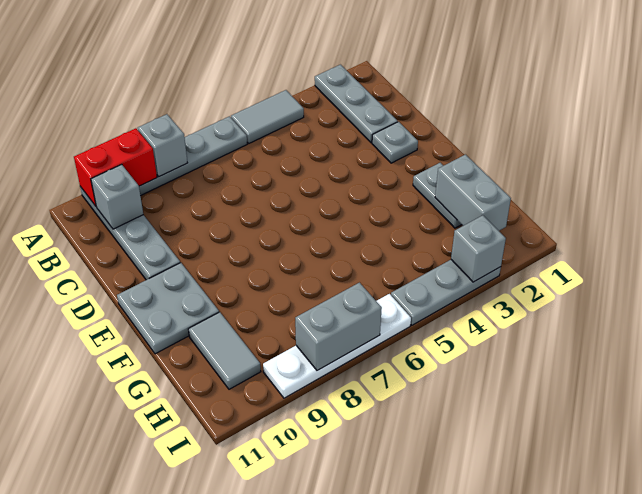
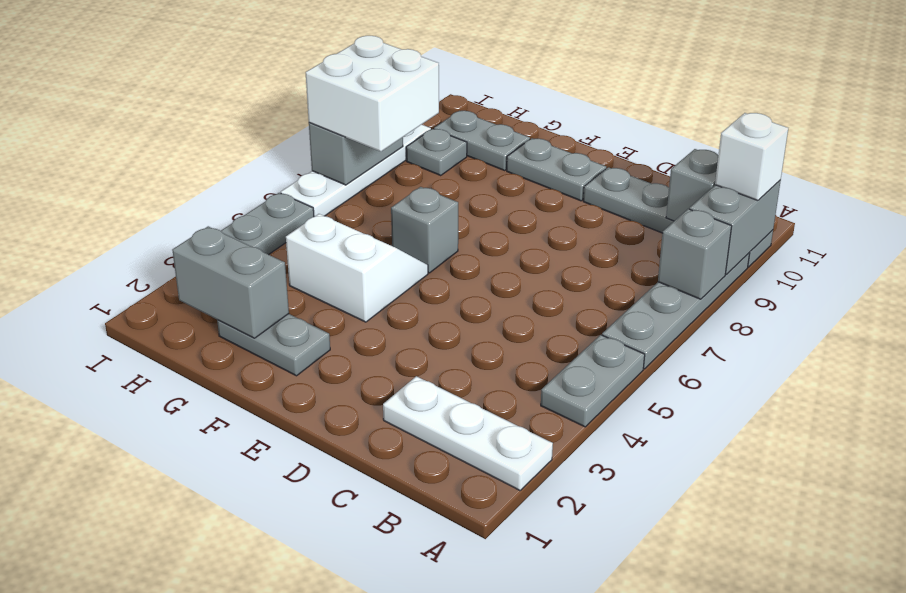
grey plate A2:C2 level 1 -> white plate A2:C2 level 1
grey tile A4:A5 level 1 -> grey plate A4:A5 level 1
red brick A9:A10 level 2 -> grey brick A9:A10 level 2
none -> white brick A10 level 3
grey plate D2 level 1 -> grey plate H9 level 1
grey plate E10:F11 level 1 -> grey plate E10:F10 level 1
none -> white slope F4:G5 level 1 top 4
grey tile G10:H10 level 1 -> grey plate G10:H10 level 1
none -> white brick H7:I8 level 3
grey brick I3 level 2 -> grey brick F6 level 1

